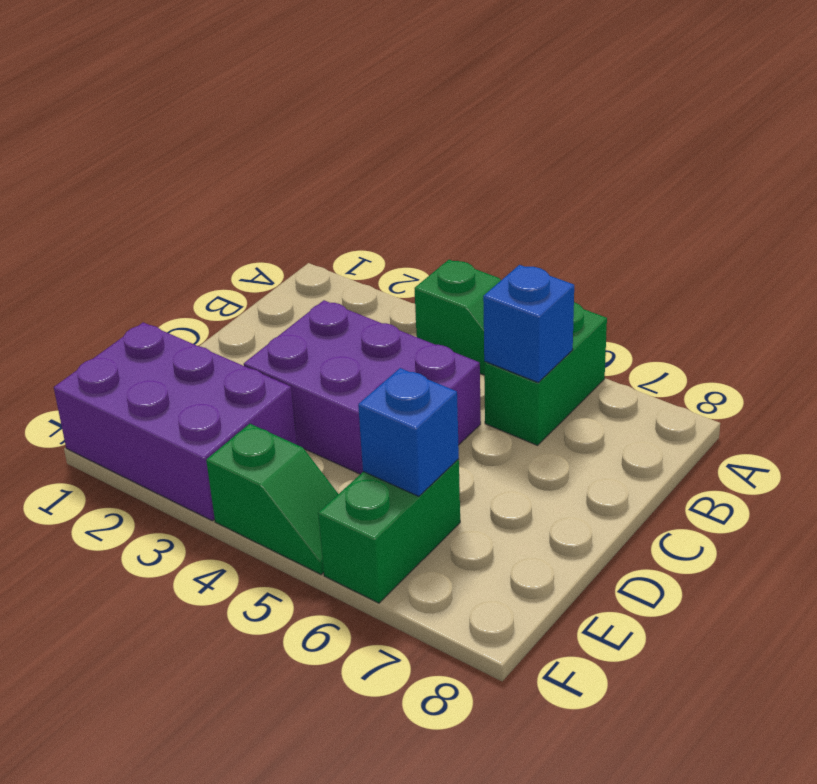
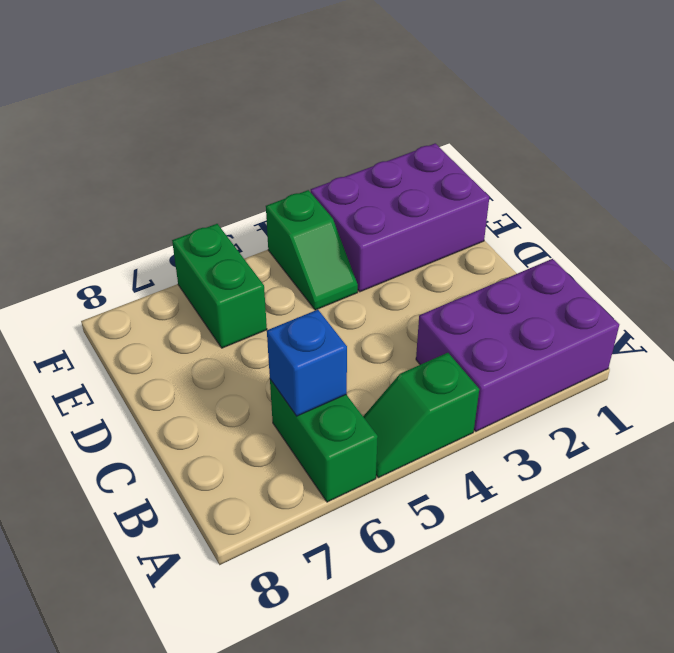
purple brick C3:D5 level 1 -> purple brick A1:B3 level 1
blue brick E6 level 2 -> none
green slope F4:F5 level 1 top 4 -> green slope E4:F4 level 1 top F

